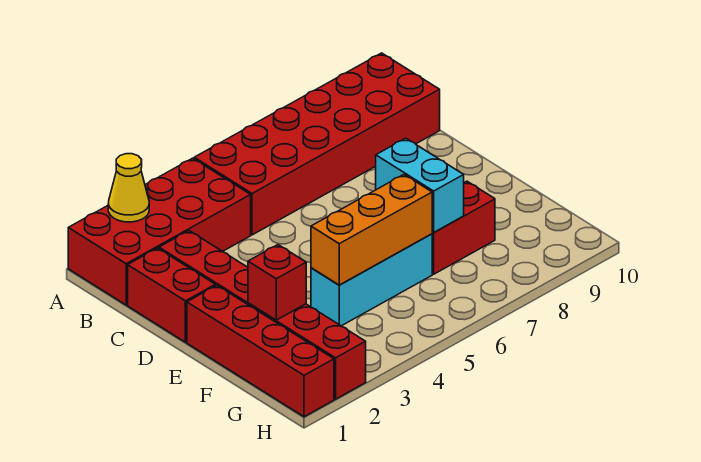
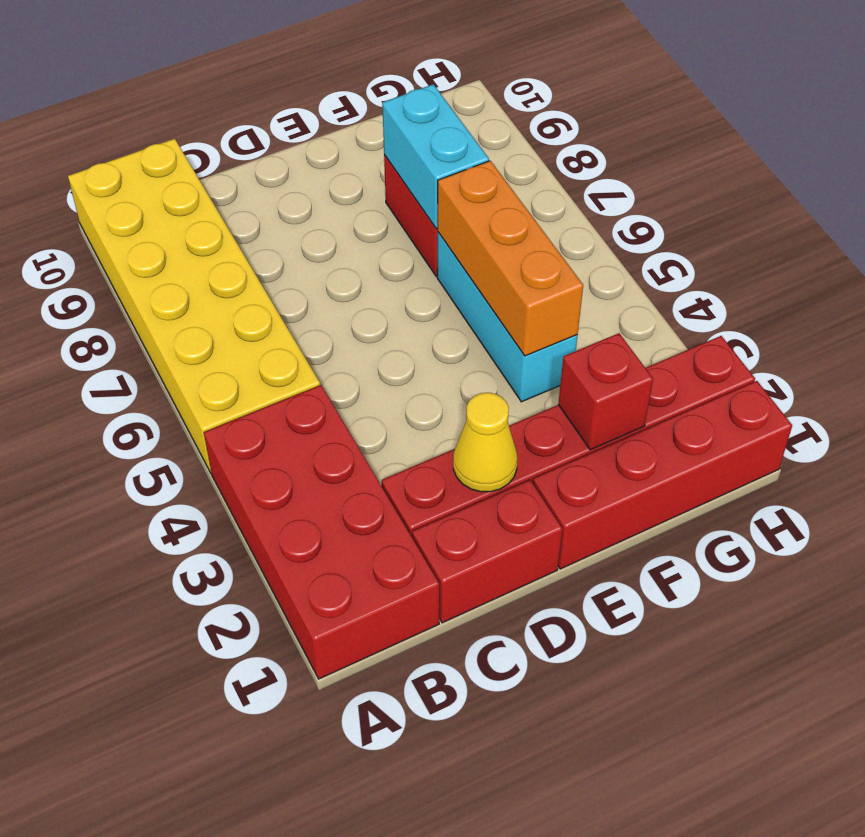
yellow cone A2 level 2 -> yellow cone D2 level 2
red brick A5:B10 level 1 -> yellow brick A5:B10 level 1
cyan brick E7:F7 level 2 -> cyan brick F7:F8 level 2

